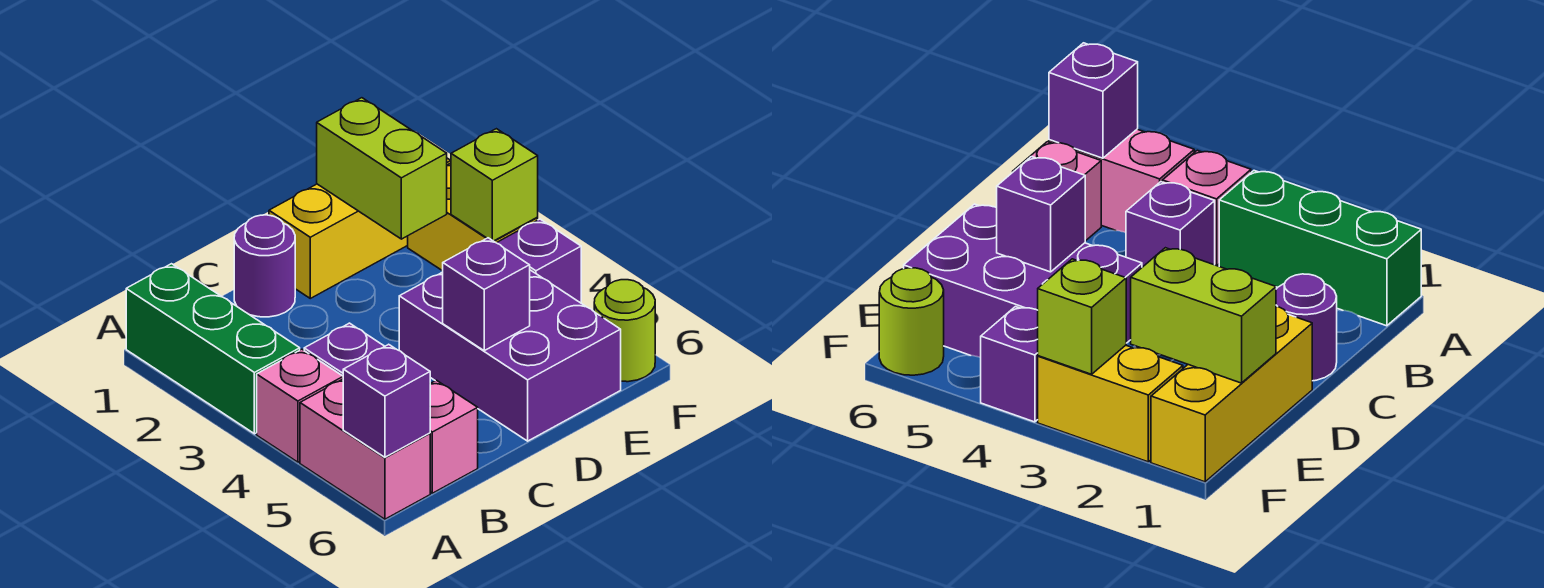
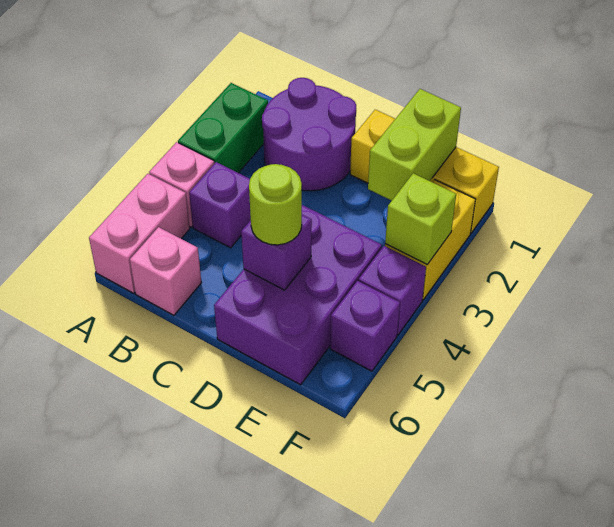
green brick A1:A3 level 1 -> green brick A2:A3 level 1
purple brick A6 level 2 -> purple brick F5 level 1
purple round brick C1 level 1 -> purple round brick B1:C2 level 1
lime round brick F6 level 1 -> lime round brick D5 level 3

